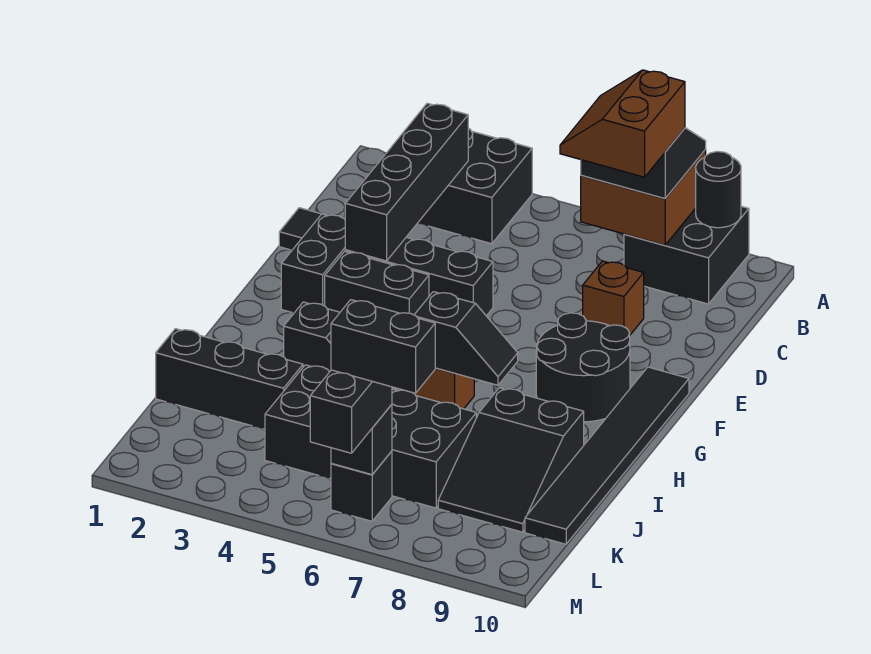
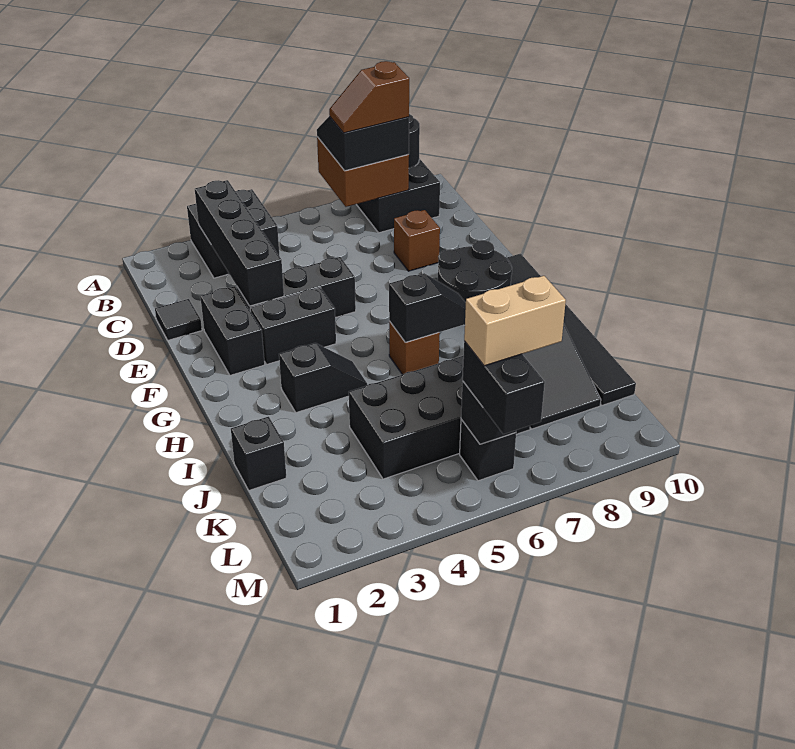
brown slope B7:C8 level 4 top 8 -> brown slope B7:B8 level 4 top 8
black brick J1:J3 level 1 -> black brick J1 level 1
black brick L6:L7 level 4 -> tan brick L6:L7 level 4

